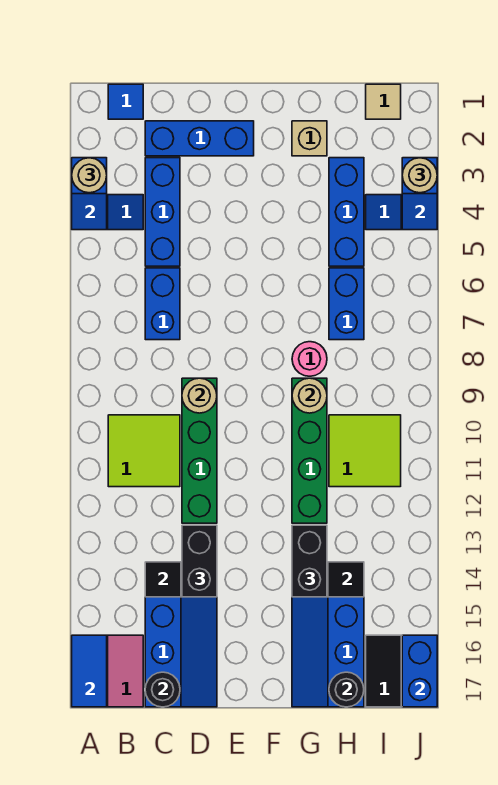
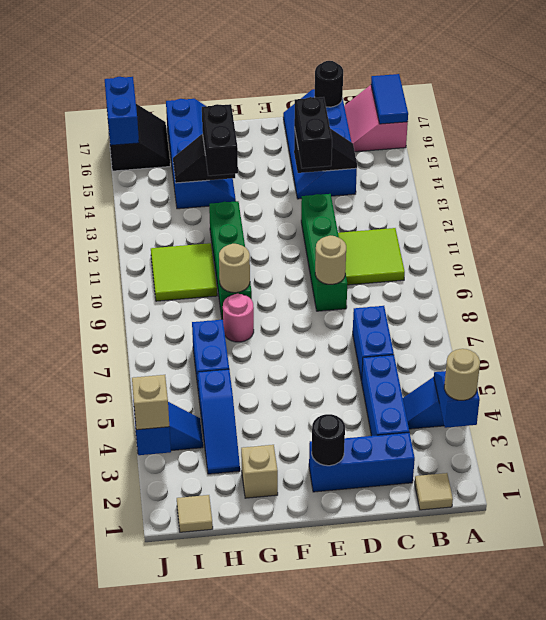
blue tile B1 level 1 -> tan tile B1 level 1
blue brick H3:H5 level 1 -> blue slope H3:H5 level 1 top 5
black round brick H17 level 2 -> black round brick E2 level 2
tan round brick J3 level 3 -> tan brick J3 level 3

